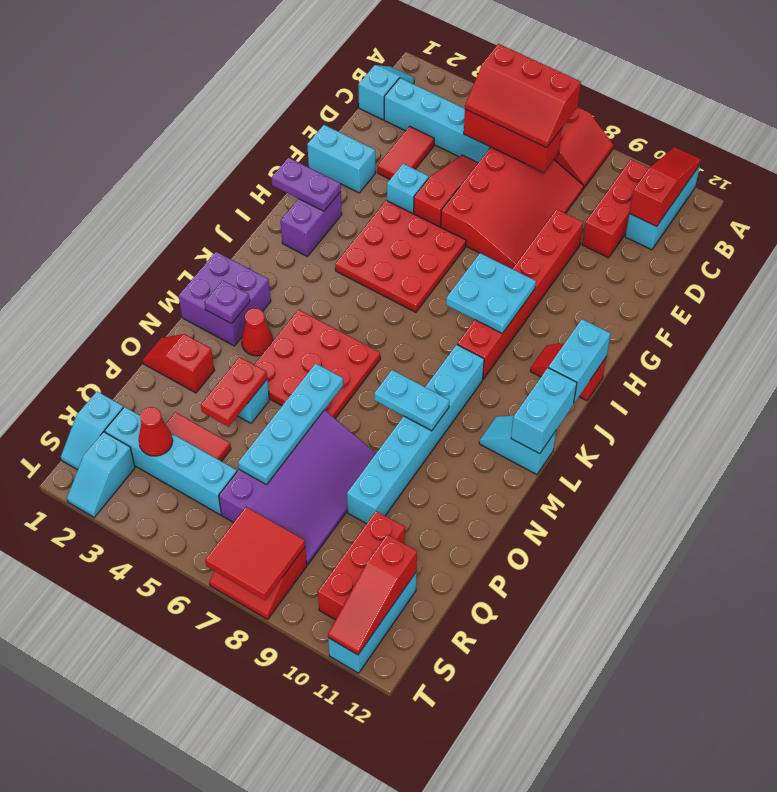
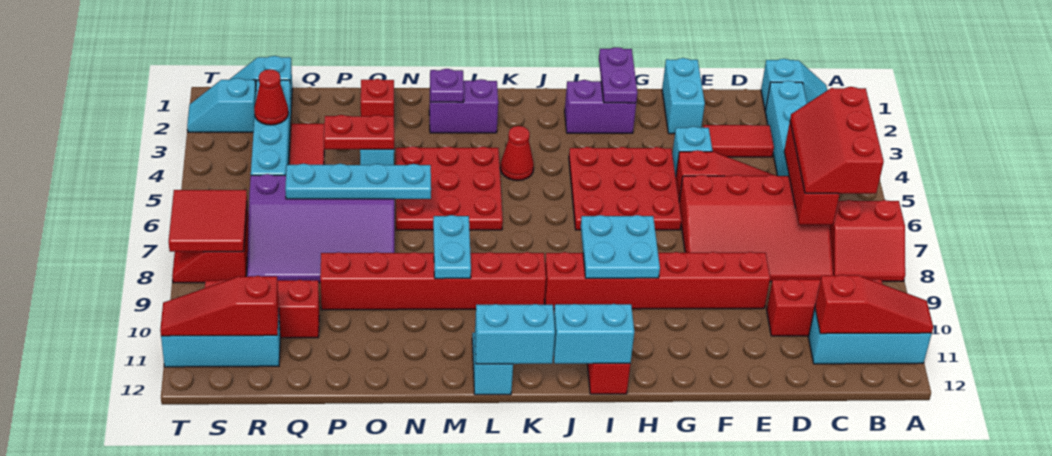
cyan brick K9:P9 level 1 -> red brick K9:P9 level 1
purple brick L1:M2 level 1 -> purple brick L2:M2 level 1
red cone M3 level 1 -> red cone K4 level 1

